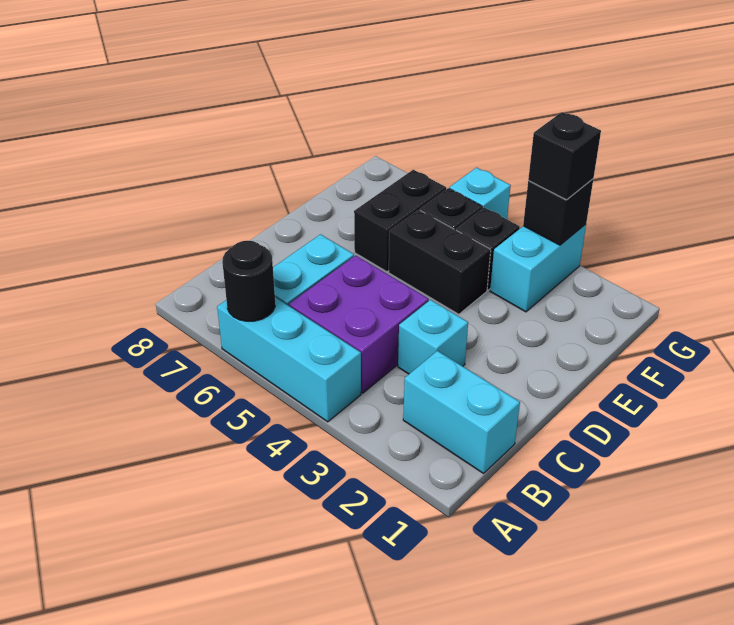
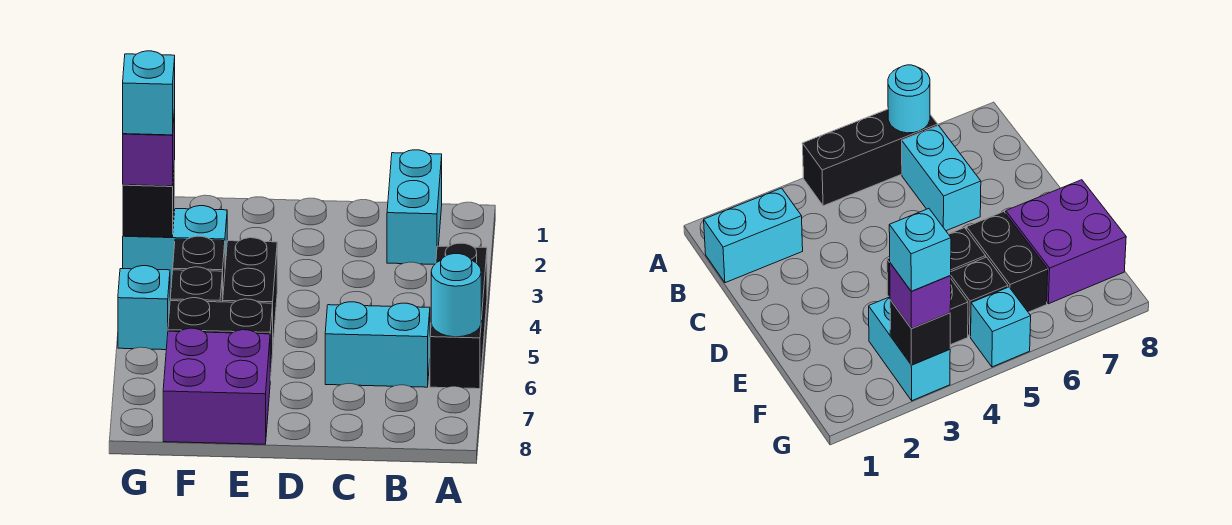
cyan brick A4:A6 level 1 -> black brick A4:A6 level 1
black round brick A6 level 2 -> cyan round brick A6 level 2
purple brick B4:C5 level 1 -> purple brick E7:F8 level 1
cyan brick C3 level 1 -> cyan brick G3 level 4
black brick G3 level 3 -> purple brick G3 level 3

